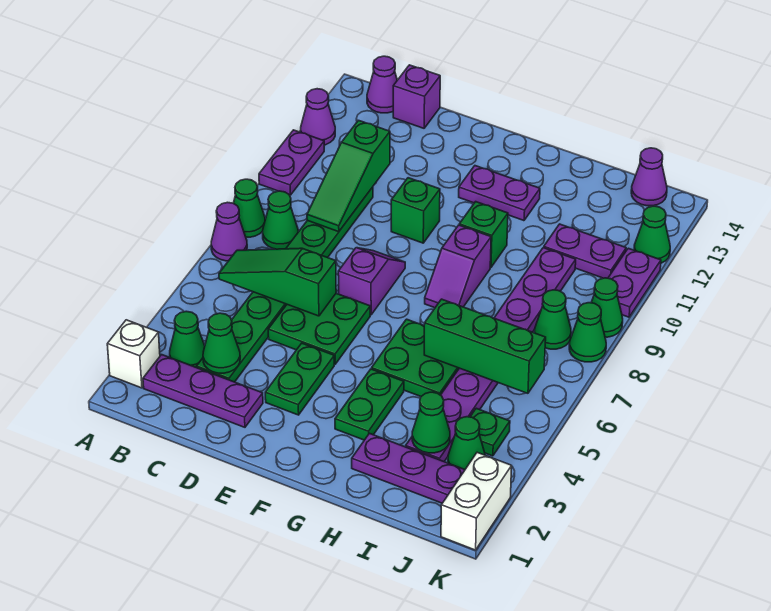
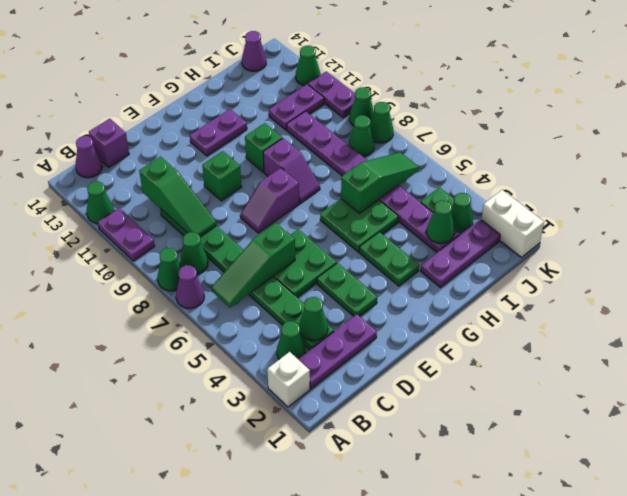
purple cone A12 level 1 -> green cone A12 level 1
purple slope E7:E8 level 1 top 7 -> purple slope E8:F8 level 1 top F
green brick H6:J6 level 2 -> green slope H6:J6 level 2 top H

